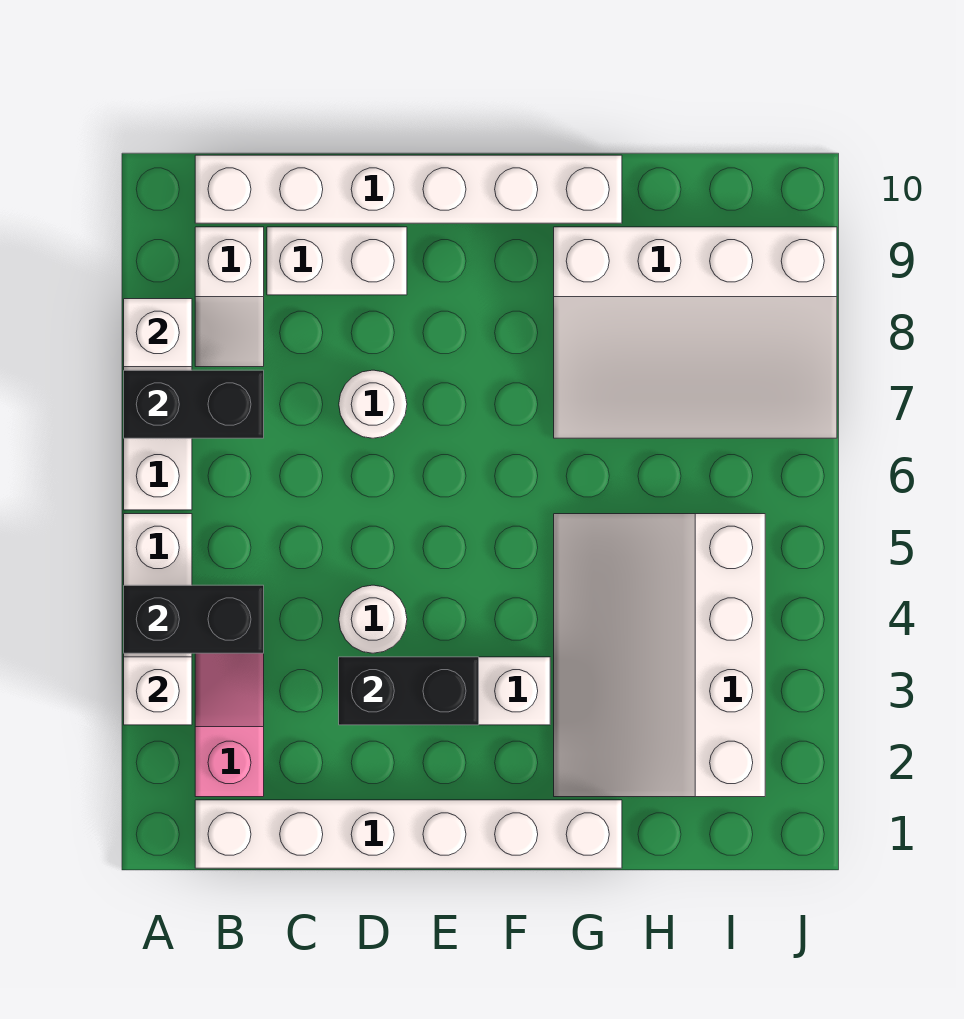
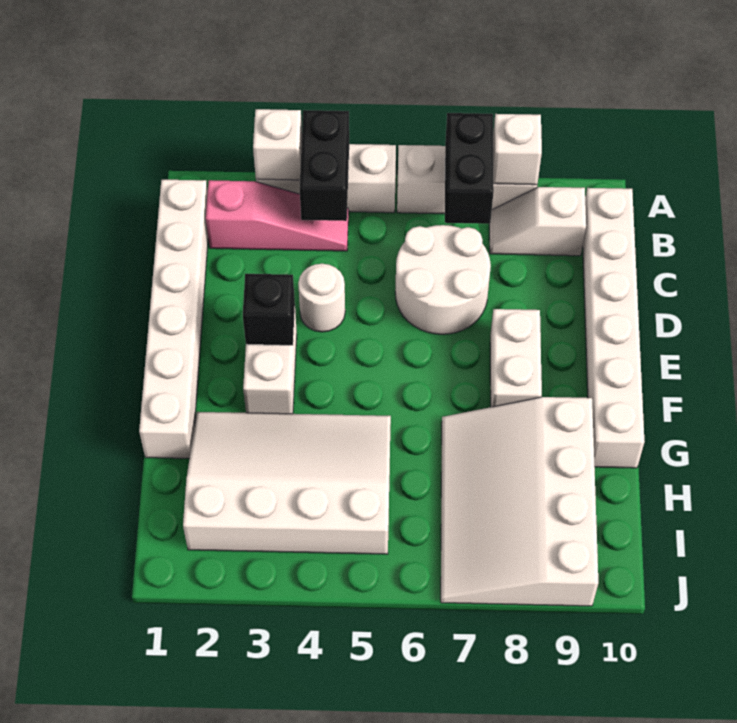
white brick C9:D9 level 1 -> white brick E8:F8 level 1
black brick D3:E3 level 2 -> black brick E3 level 2
white round brick D7 level 1 -> white round brick C6:D7 level 1

